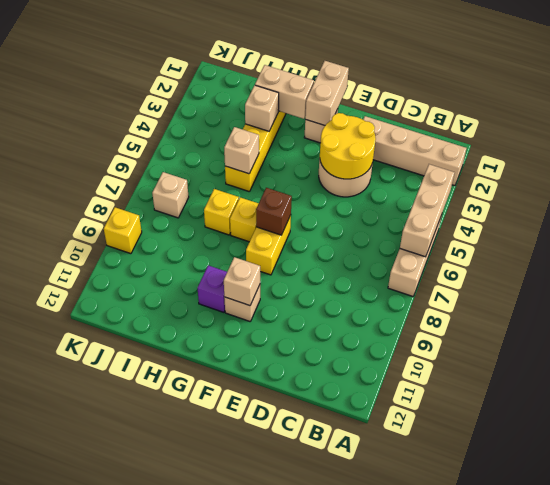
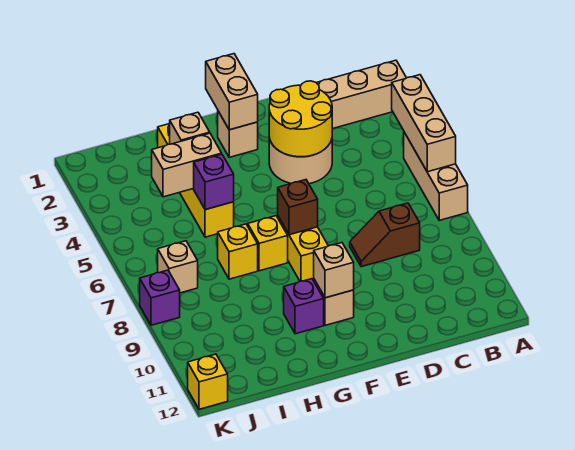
none -> brown slope C8:D8 level 1 top C
tan brick G2:H2 level 2 -> tan brick H4:I4 level 2
tan brick H5 level 2 -> purple brick H5 level 2
none -> purple brick K8 level 1
yellow brick K9 level 1 -> yellow brick K12 level 1

